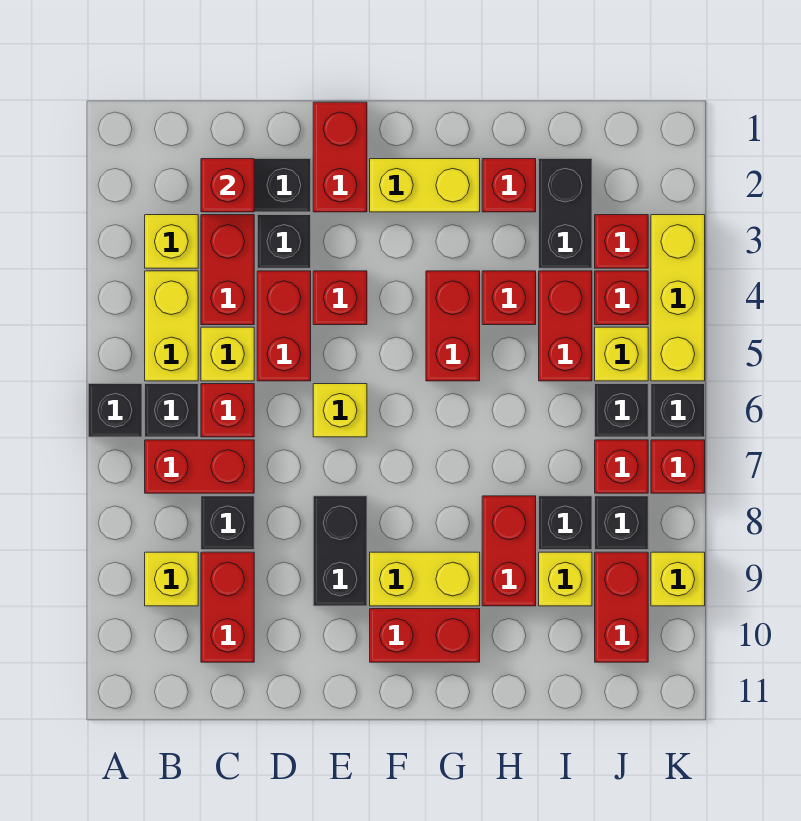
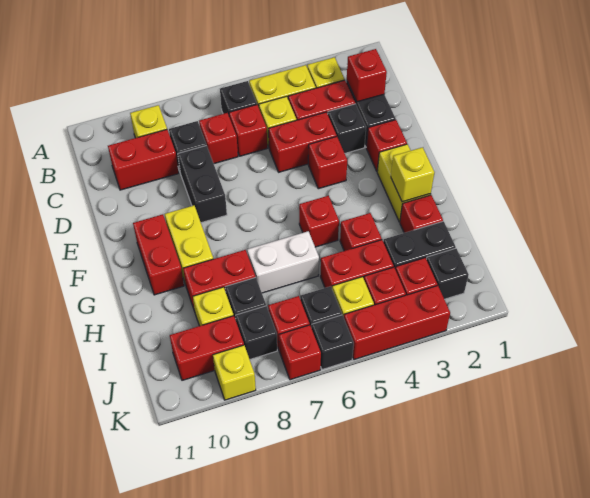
black brick A6 level 1 -> black brick J2 level 1
red brick B7:C7 level 1 -> red brick C7 level 1
red brick E1:E2 level 1 -> red brick E2 level 1
yellow brick E6 level 1 -> yellow brick G2 level 2
black brick E8:E9 level 1 -> black brick D8:E8 level 1
red brick G4:G5 level 1 -> red brick G5 level 1
none -> white brick H6:H7 level 1
yellow brick K3:K5 level 1 -> red brick K3:K5 level 1

